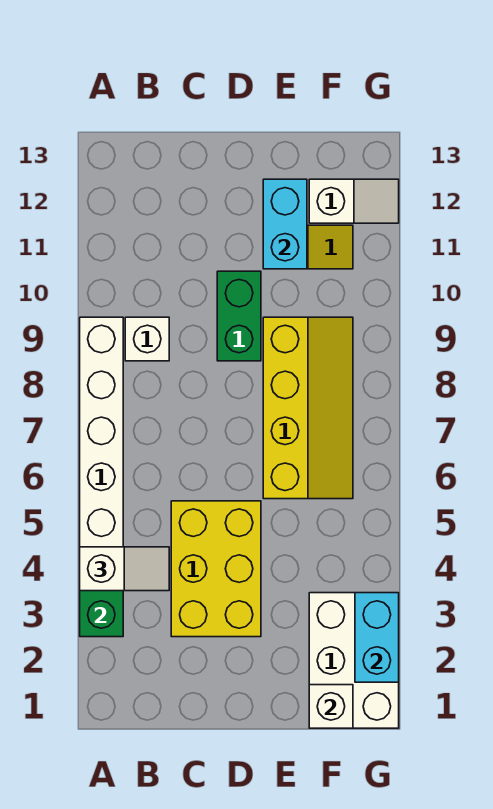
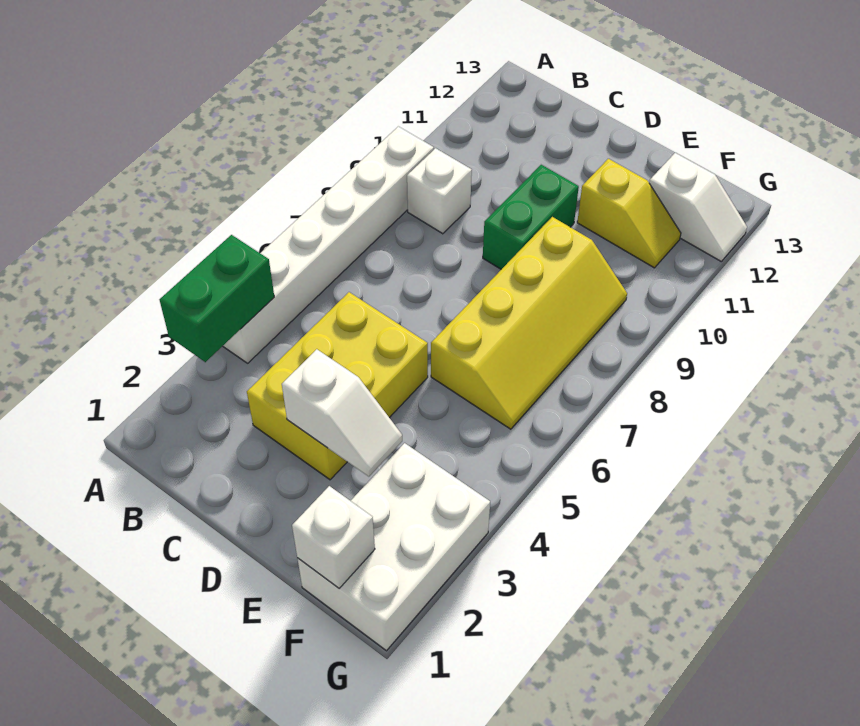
white slope A4:B4 level 3 top A -> white slope D3:E3 level 2 top D
cyan brick E11:E12 level 2 -> none
cyan brick G2:G3 level 2 -> none

